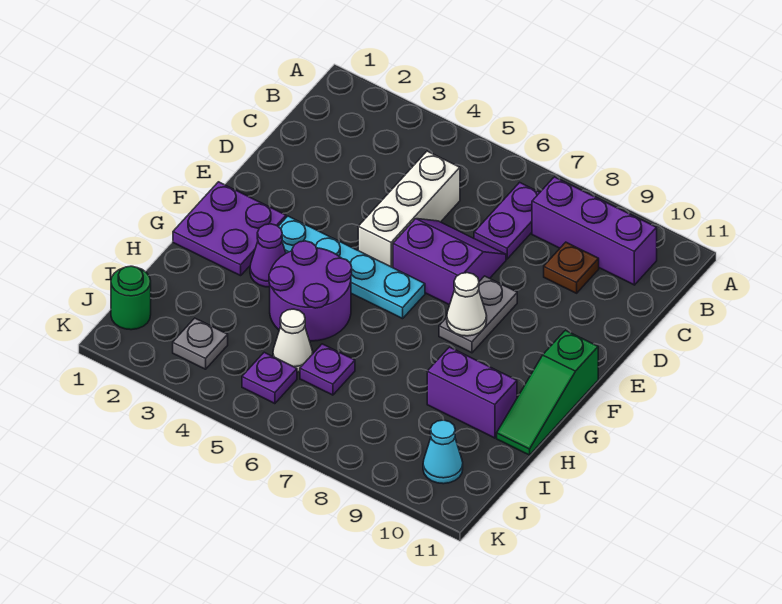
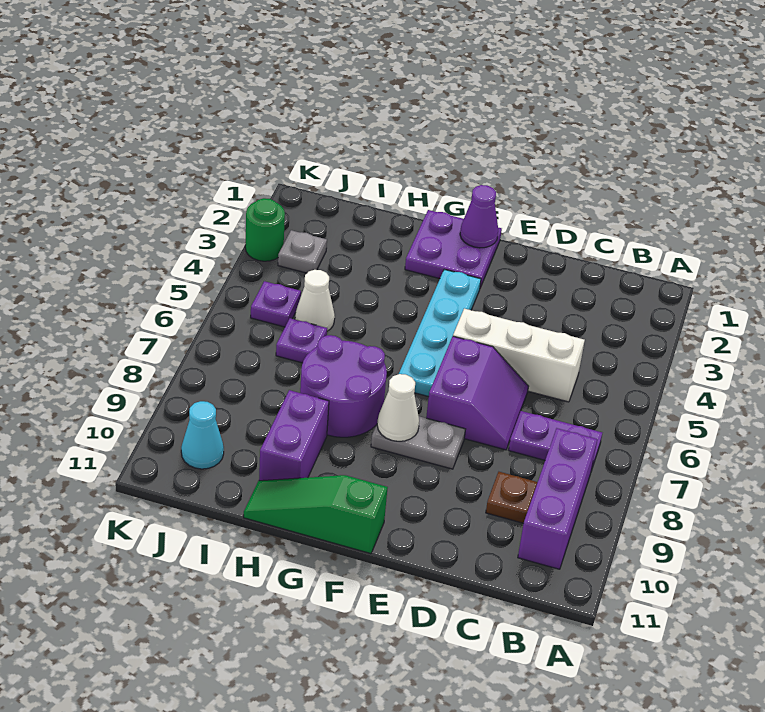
purple cone G3 level 1 -> purple cone F1 level 2
purple round brick G4:H5 level 1 -> purple round brick G7:H8 level 1
green round brick J1 level 1 -> green round brick K3 level 1

